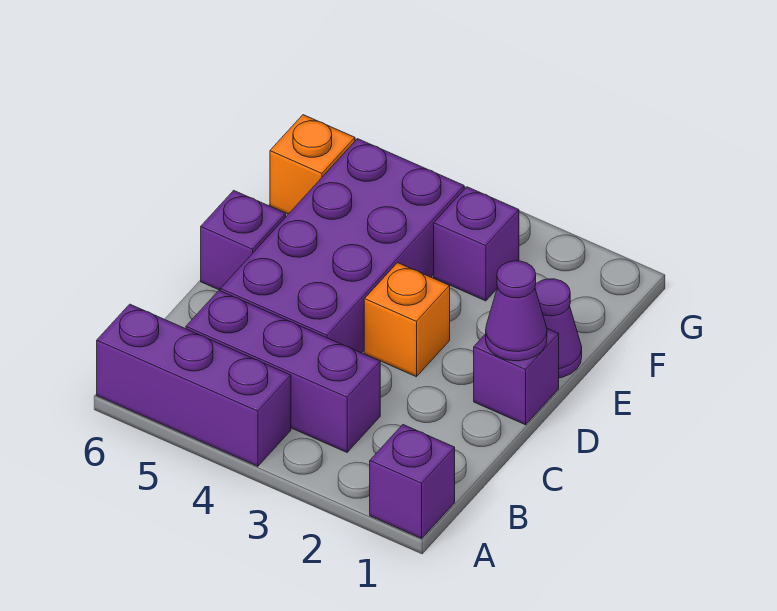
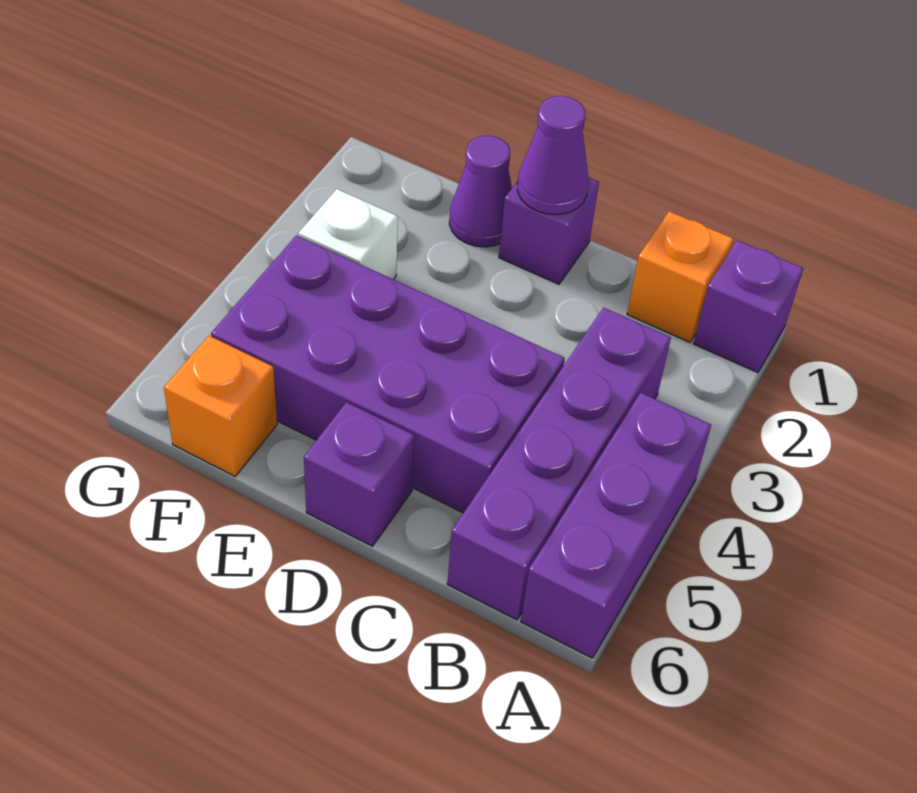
purple brick B3:B5 level 1 -> purple brick B3:B6 level 1
orange brick D3 level 1 -> orange brick B1 level 1
purple brick F3 level 1 -> white brick F3 level 1

